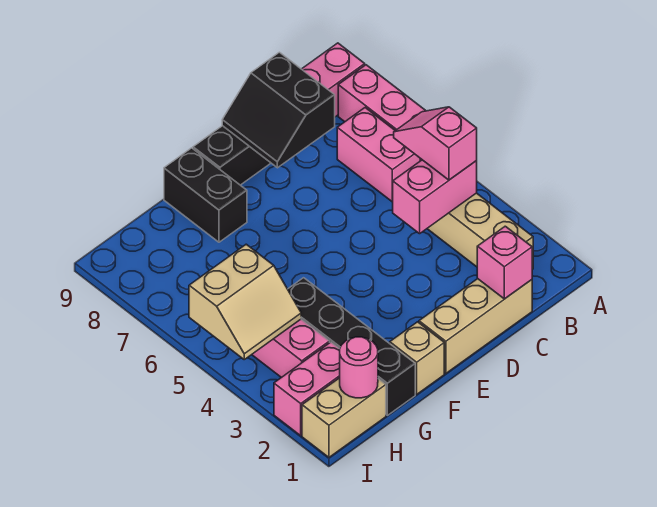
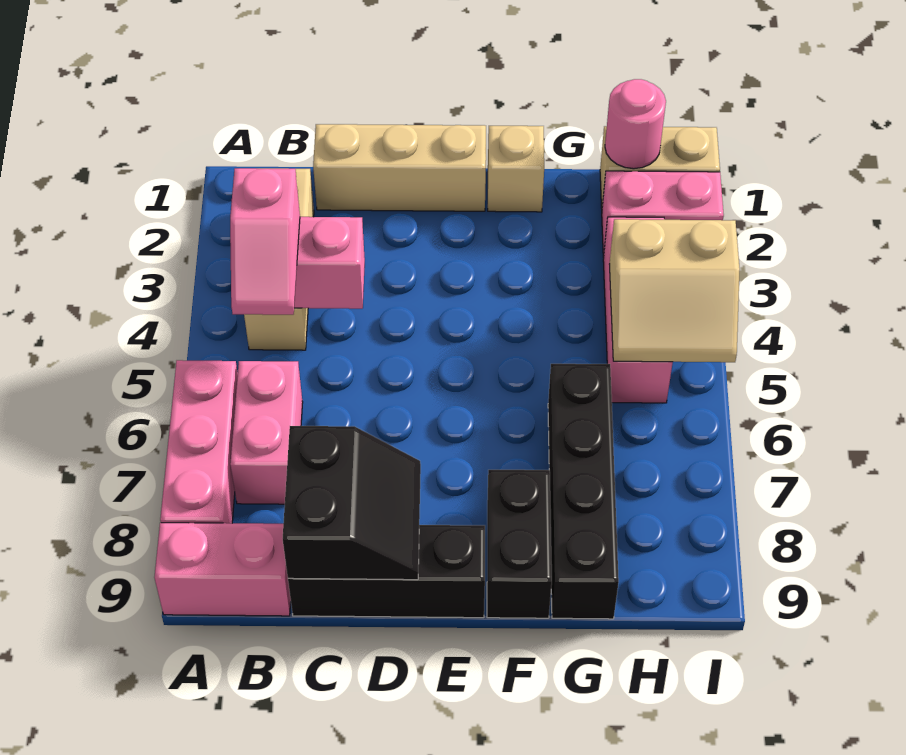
pink brick C1 level 2 -> none
black brick G1:G4 level 1 -> black brick G6:G9 level 1
tan slope H4:I5 level 2 top 5 -> tan slope H4:I5 level 2 top 4

